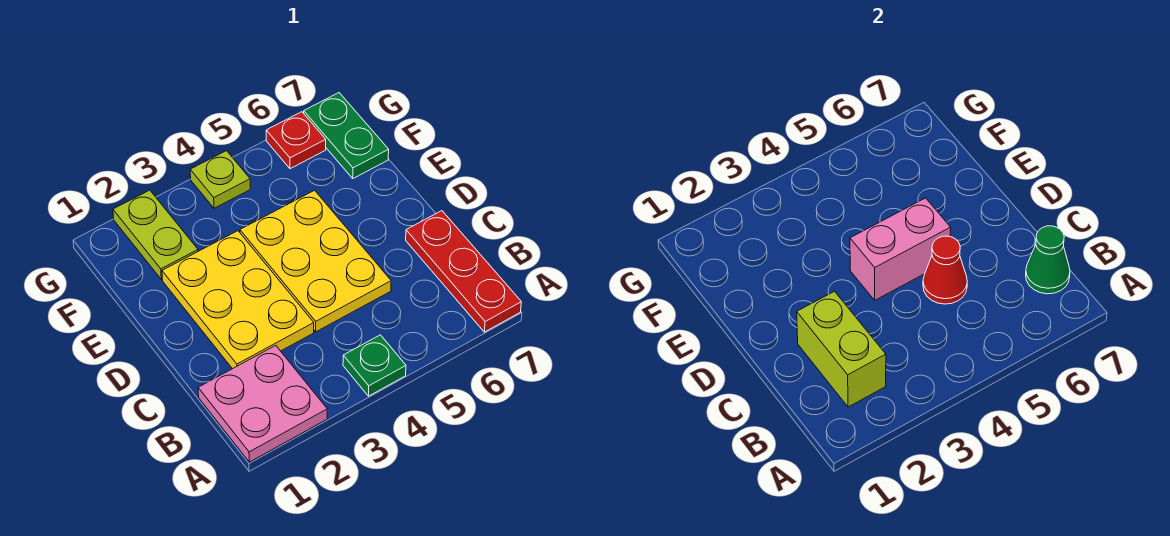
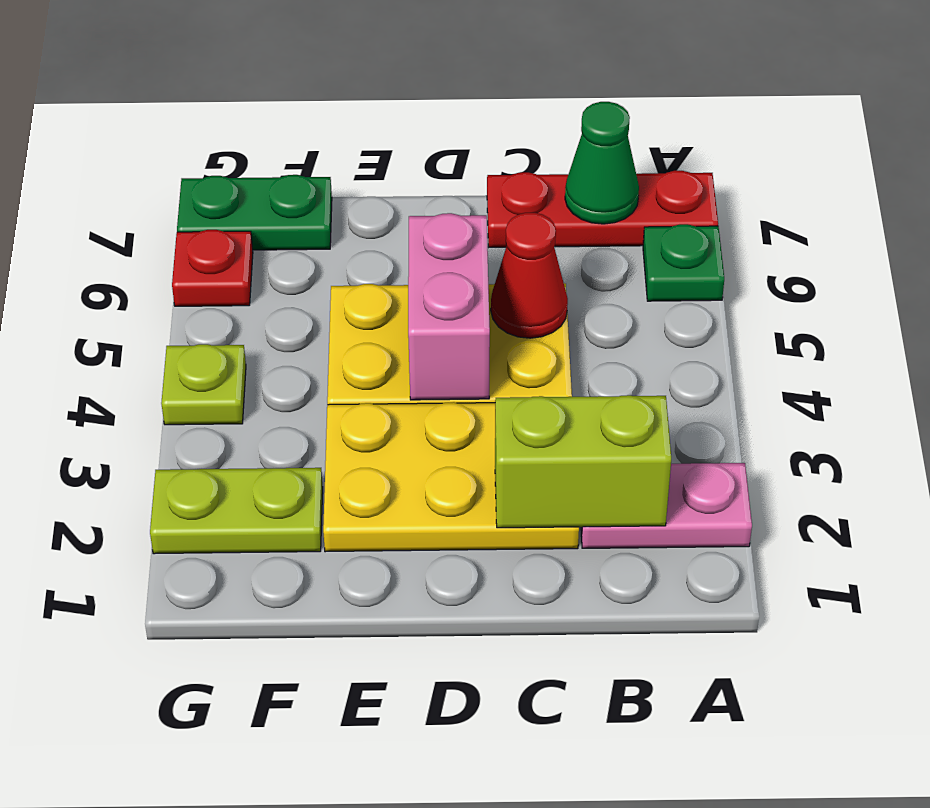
pink plate A1:B2 level 1 -> pink plate A2:B2 level 1
green plate A4 level 1 -> green plate A6 level 1

